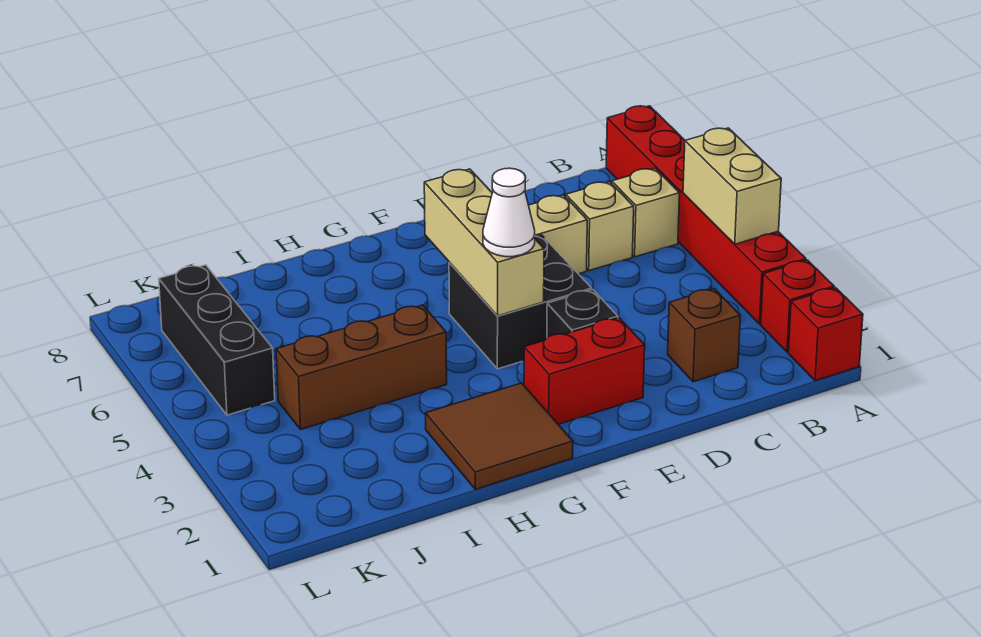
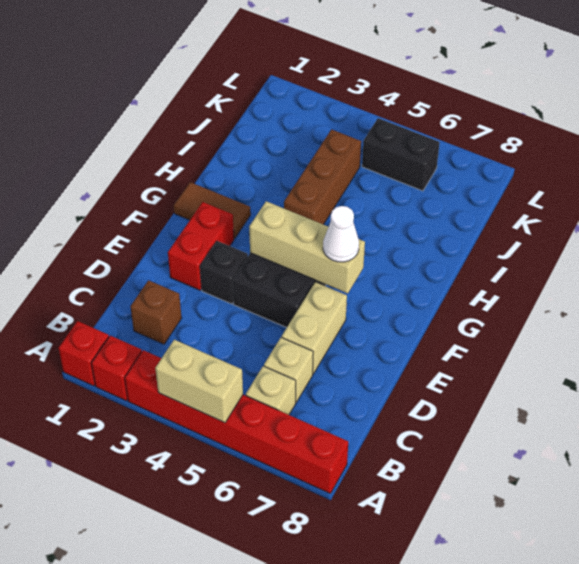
white cone F4 level 3 -> white cone F6 level 3
brown tile G1:H2 level 1 -> brown tile G1:G2 level 1
black brick K5:K7 level 1 -> black brick K5:K6 level 1

